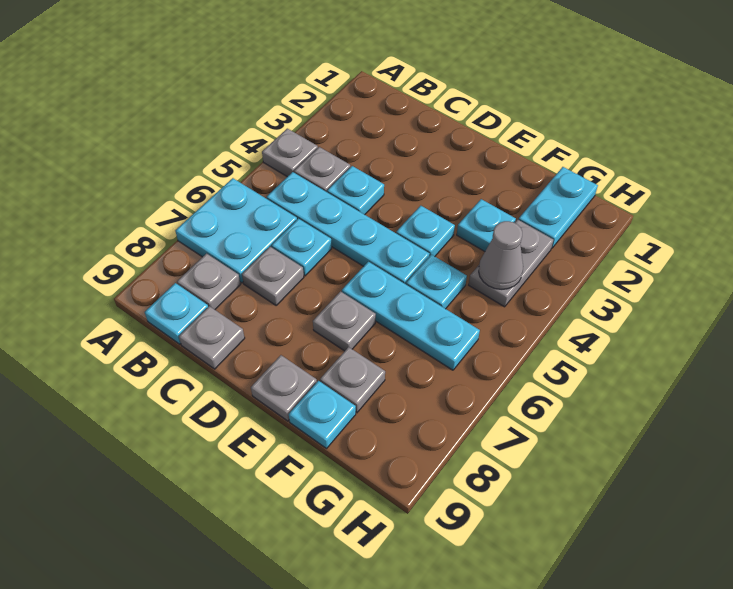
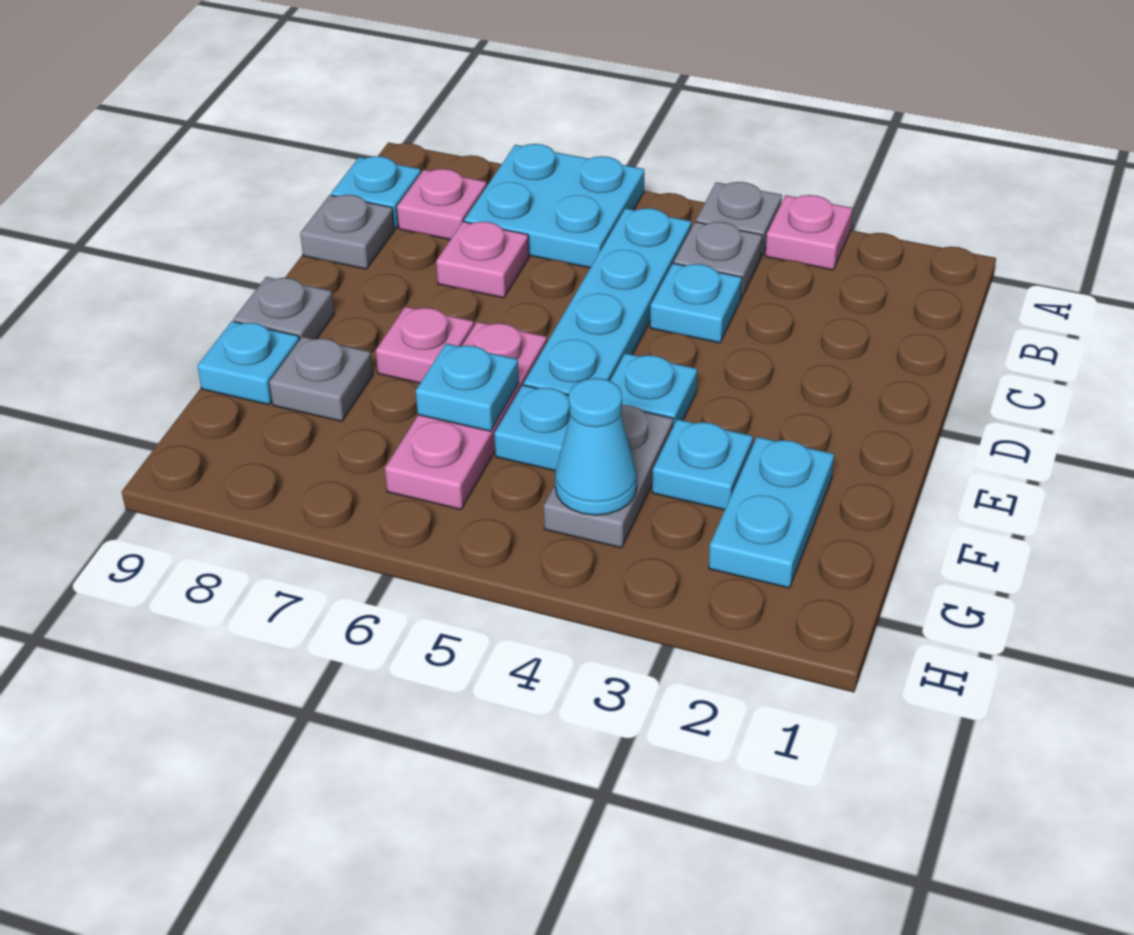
none -> pink plate A3 level 1
grey plate B8 level 1 -> pink plate B8 level 1
cyan plate C6 level 1 -> cyan plate F6 level 2
grey plate C7 level 1 -> pink plate C7 level 1
cyan plate E6:G6 level 1 -> pink plate E6:G6 level 1
grey plate E7 level 1 -> pink plate E7 level 1
cyan plate G1:G2 level 1 -> cyan plate F2:G2 level 1
grey plate G3:G4 level 1 -> grey plate F4:G4 level 1
grey cone G4 level 2 -> cyan cone G4 level 2

